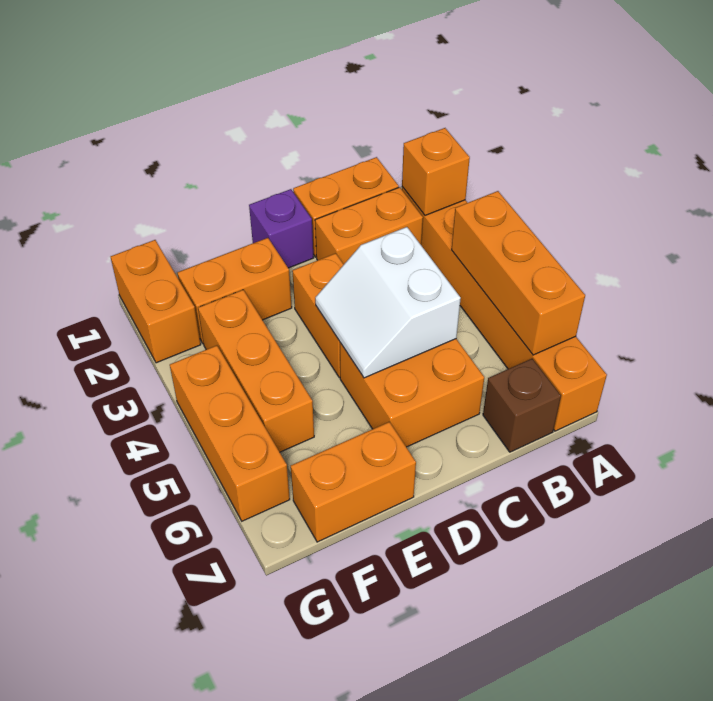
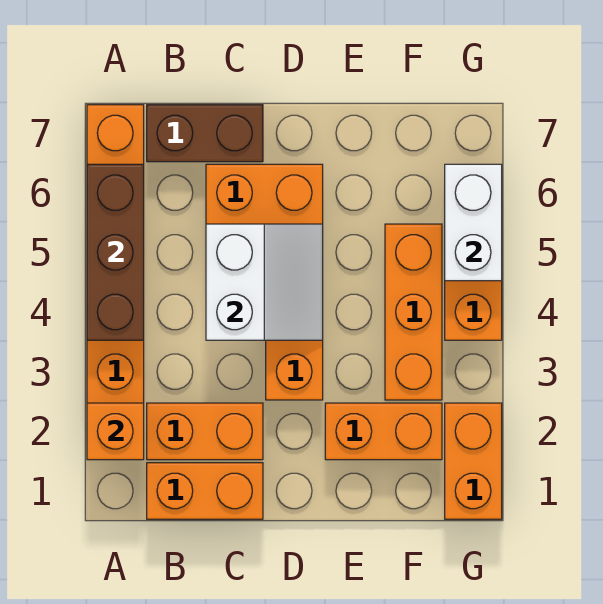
orange brick A4:A6 level 2 -> brown brick A4:A6 level 2
brown brick B7 level 1 -> brown brick B7:C7 level 1
purple brick D1 level 1 -> none
orange brick E7:F7 level 1 -> none
none -> white brick G5:G6 level 2

